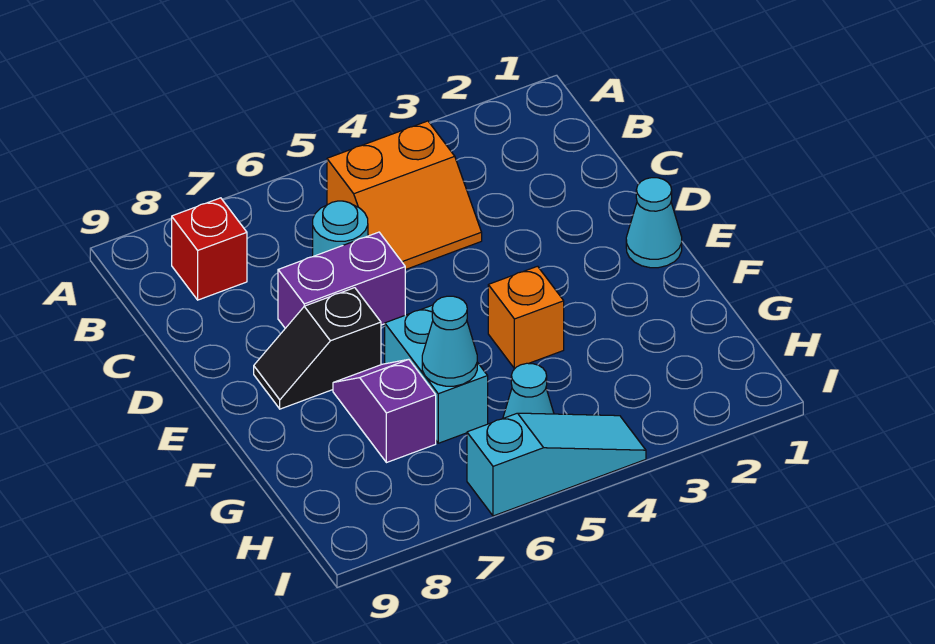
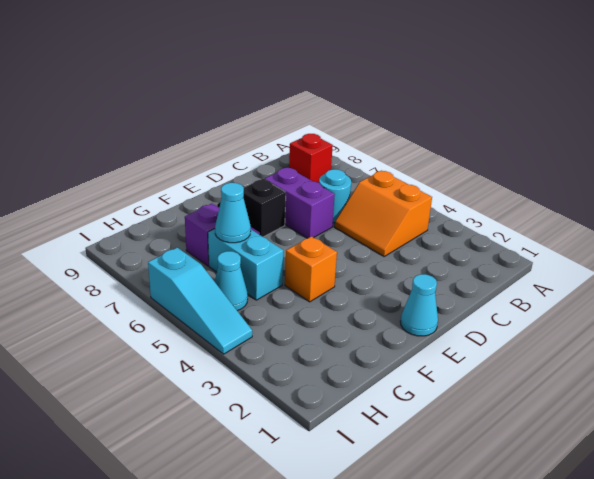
cyan brick F6:G6 level 1 -> cyan brick G5:G6 level 1

